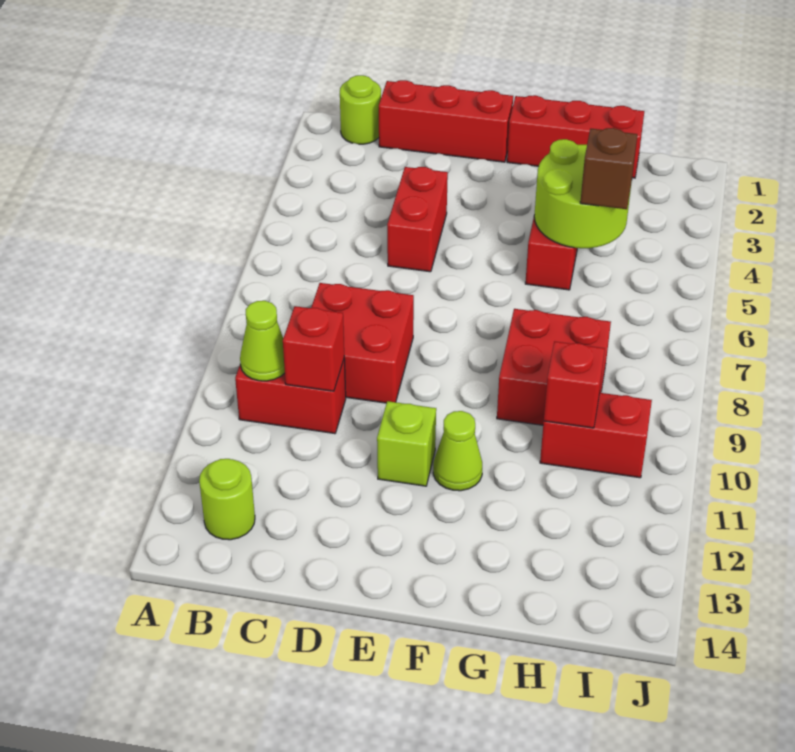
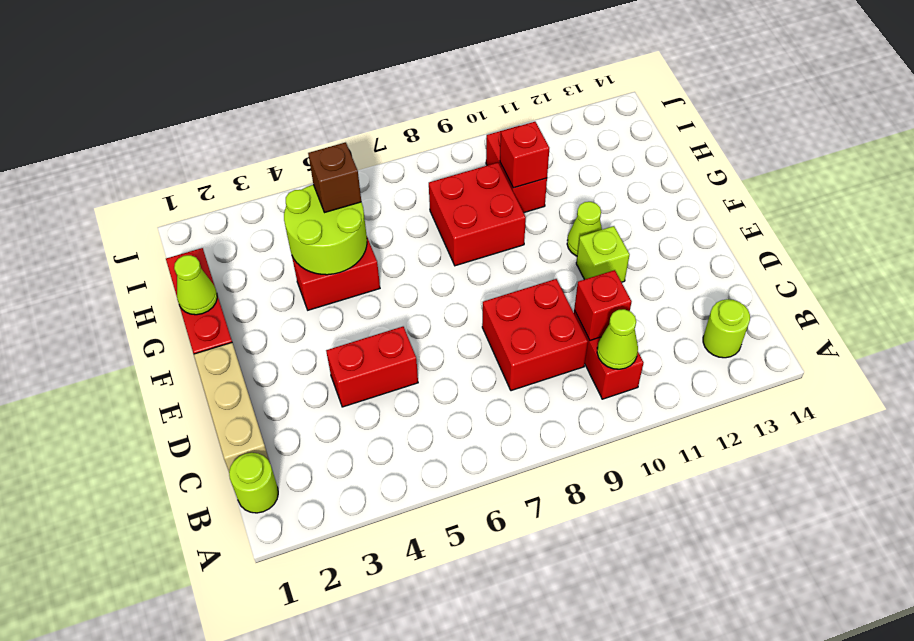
red brick C1:E1 level 1 -> tan brick C1:E1 level 1
none -> lime cone G1 level 2

